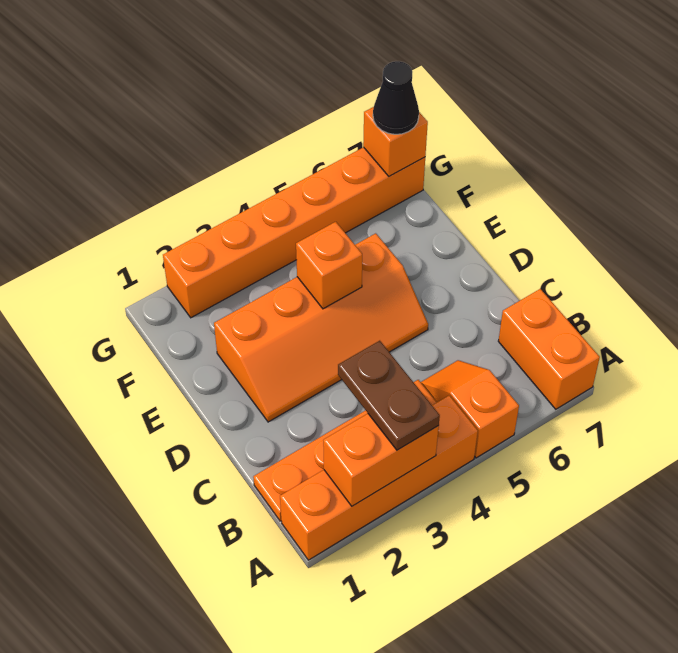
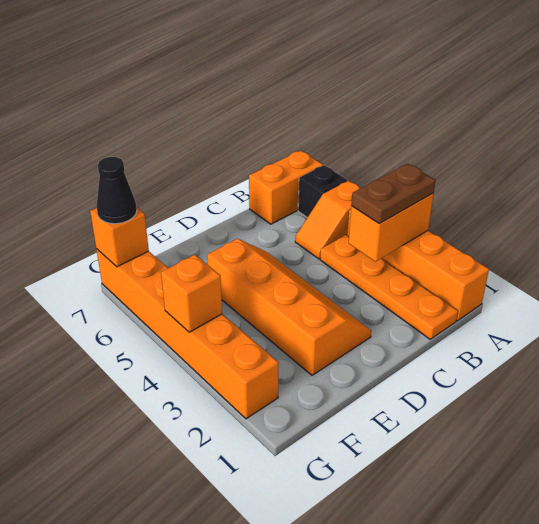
orange brick A2:A3 level 2 -> orange brick A3:B3 level 2
none -> black brick A6 level 1
orange brick E4 level 2 -> orange brick G4 level 2

